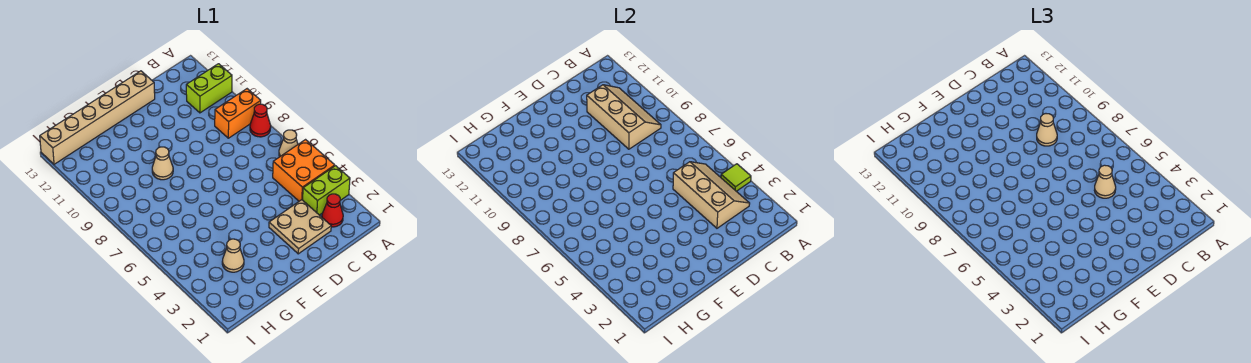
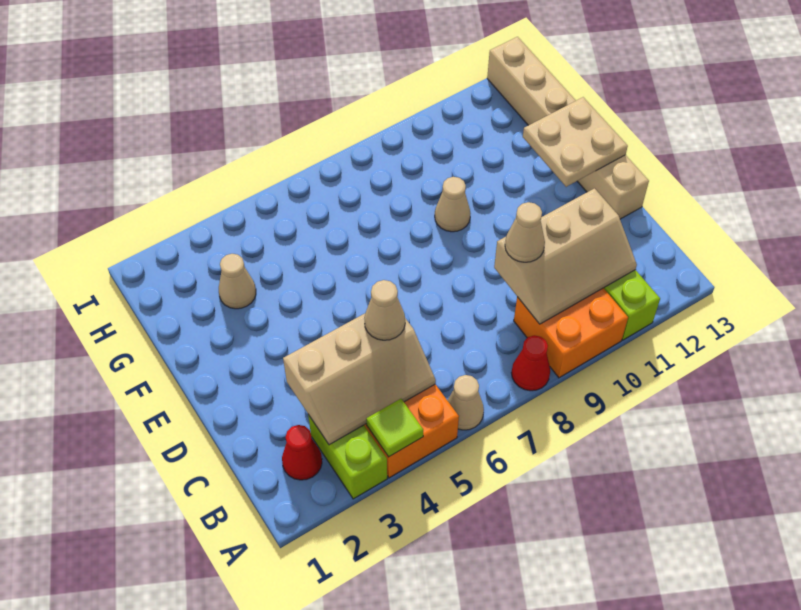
orange brick A9:B9 level 1 -> orange brick A9:B10 level 1
tan plate C2:D3 level 1 -> tan plate E12:F13 level 2

